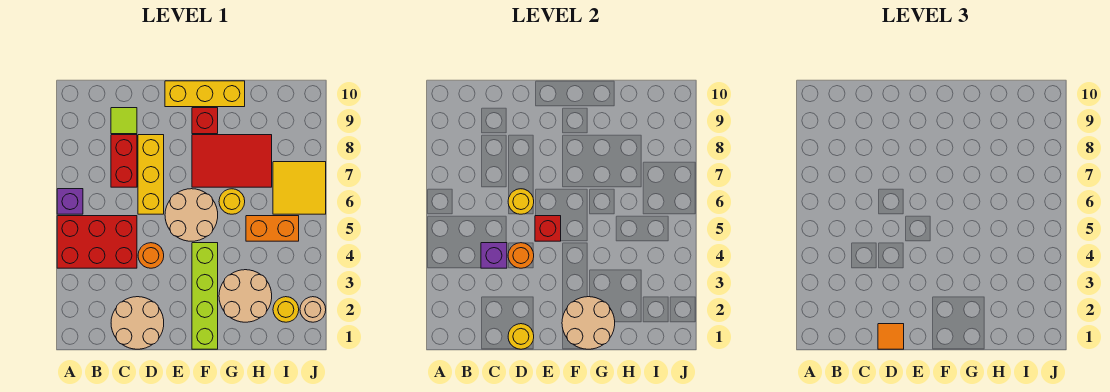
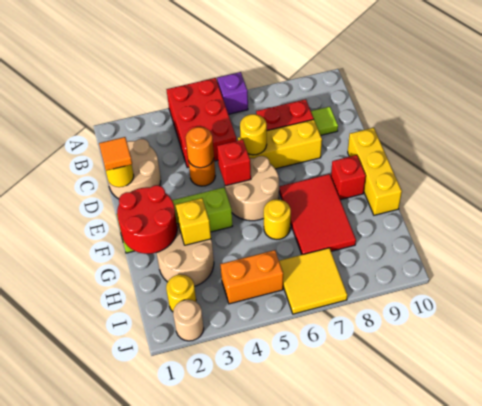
purple brick C4 level 2 -> none
tan round brick F1:G2 level 2 -> red round brick F1:G2 level 2
none -> yellow brick G3 level 2
orange brick H5:I5 level 1 -> orange brick I4:I5 level 1

